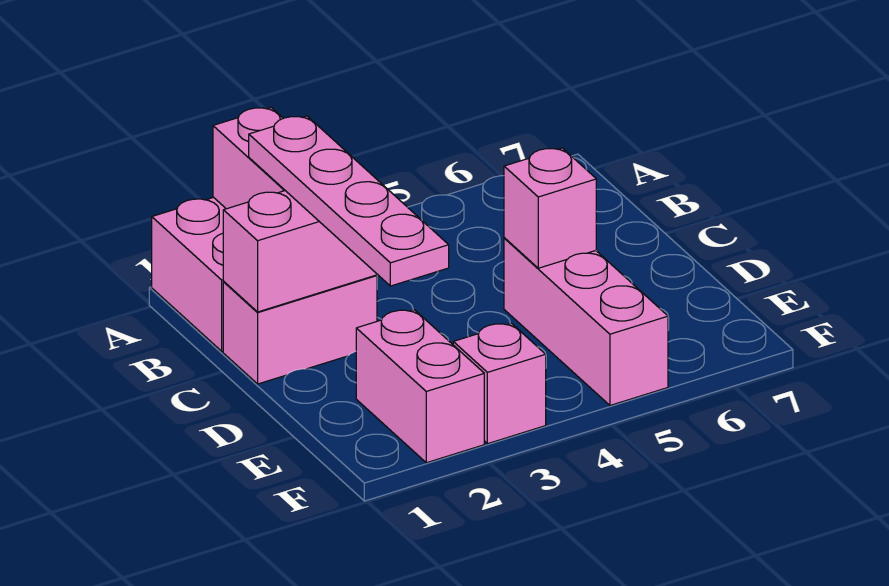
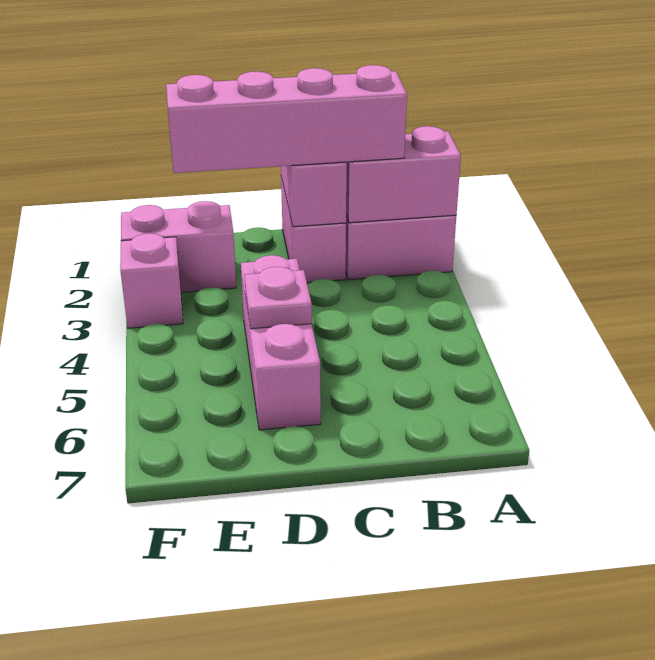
pink plate B2:E2 level 3 -> pink brick B2:E2 level 3
pink brick D5:F5 level 1 -> pink brick D4:D6 level 1
pink brick D5 level 2 -> pink plate D5 level 2

